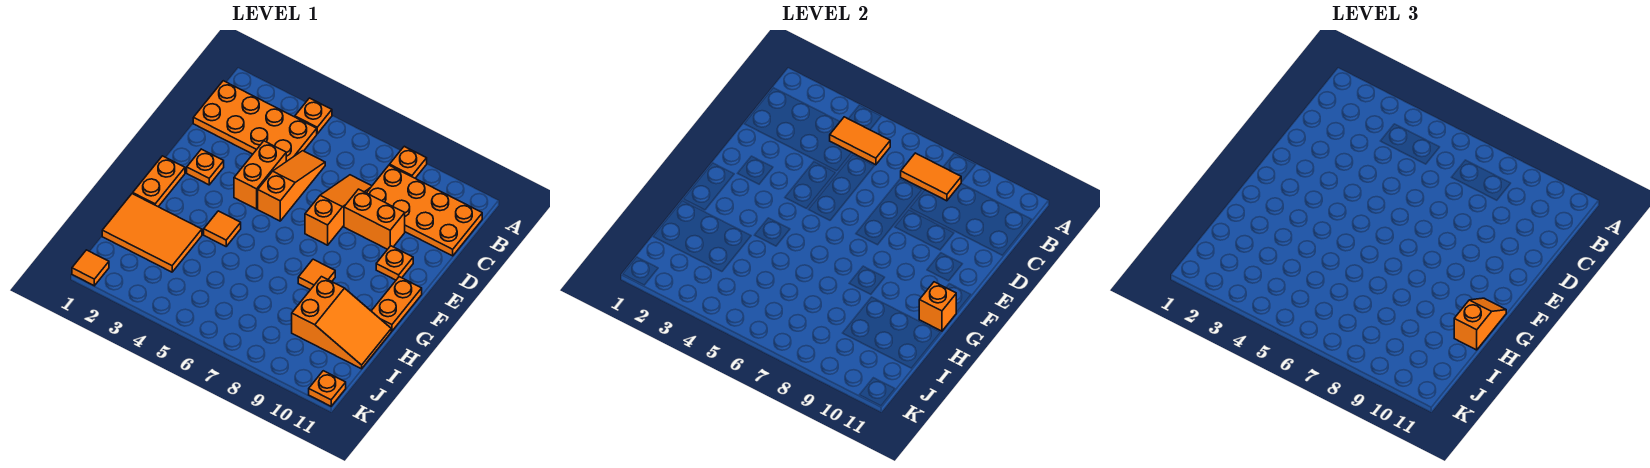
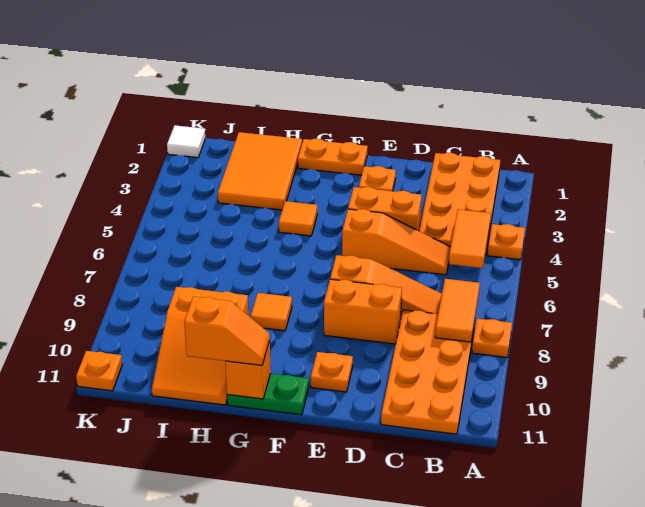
orange brick D8:D9 level 1 -> orange brick D8:E8 level 1
orange plate F11:G11 level 1 -> green plate F11:G11 level 1
orange tile K1 level 1 -> white tile K1 level 1

